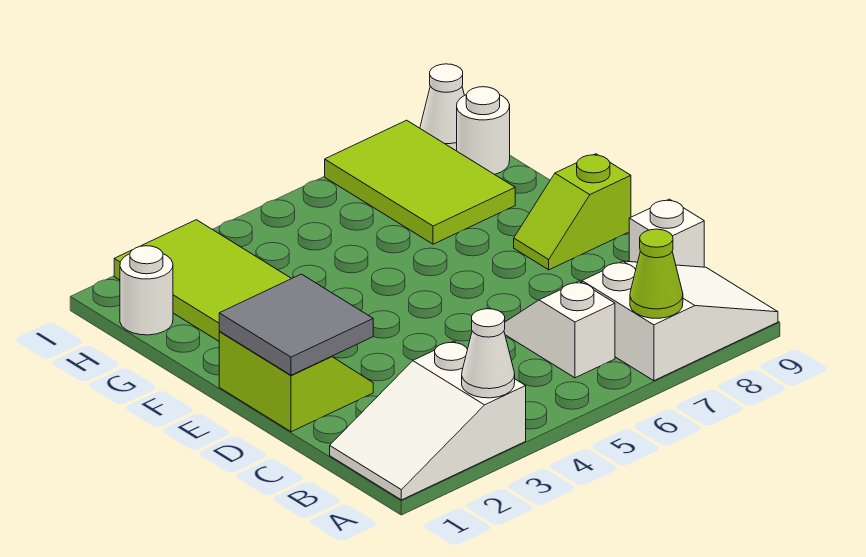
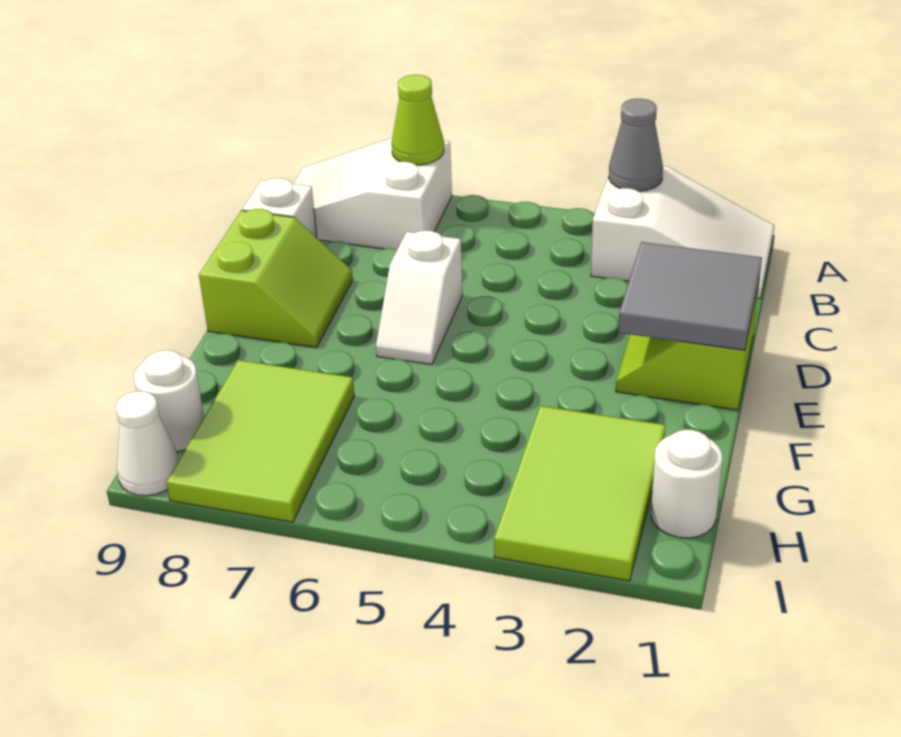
white cone A3 level 2 -> grey cone A3 level 2
white slope B6:C6 level 1 top B -> white slope D6:E6 level 1 top D
lime slope E8:E9 level 1 top 9 -> lime slope D8:E9 level 1 top 9

